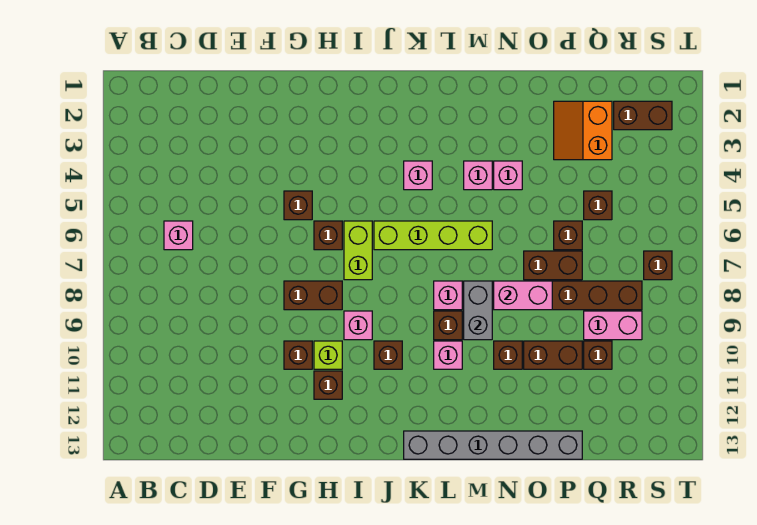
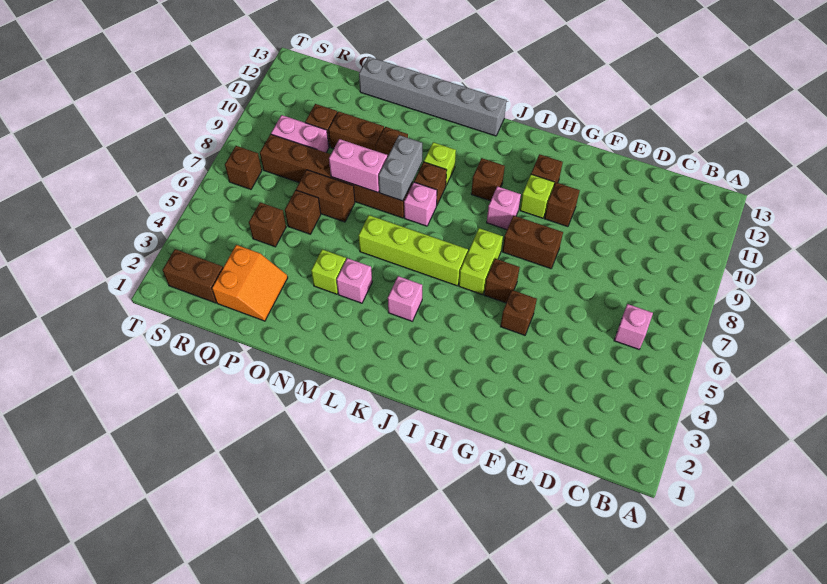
pink brick L10 level 1 -> lime brick L10 level 1
pink brick N4 level 1 -> lime brick N4 level 1

